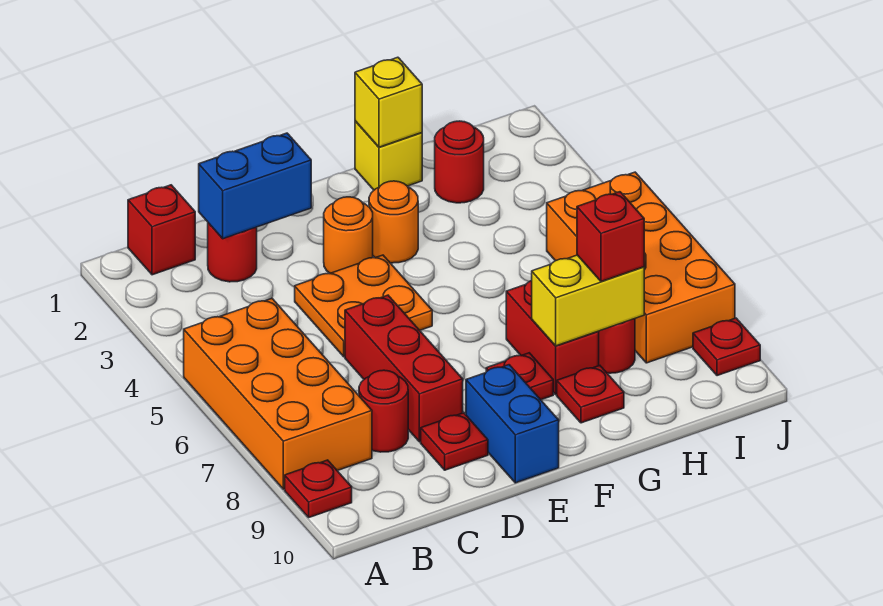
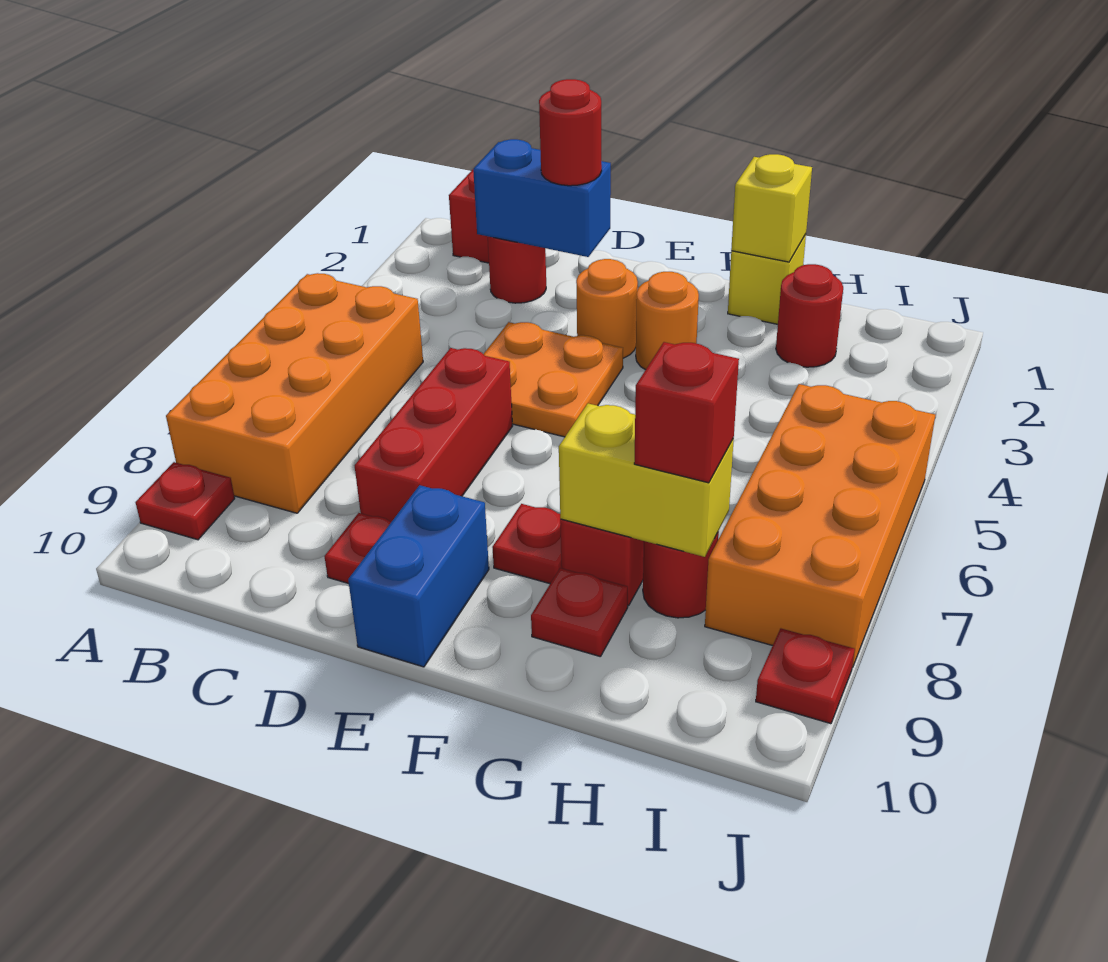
red round brick C8 level 1 -> red round brick D2 level 3

